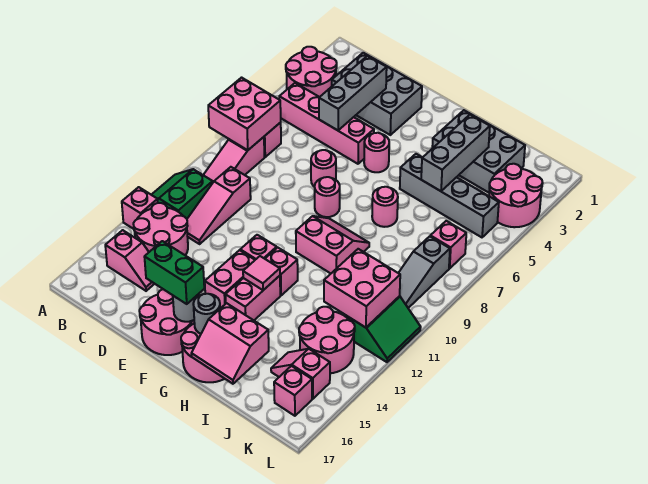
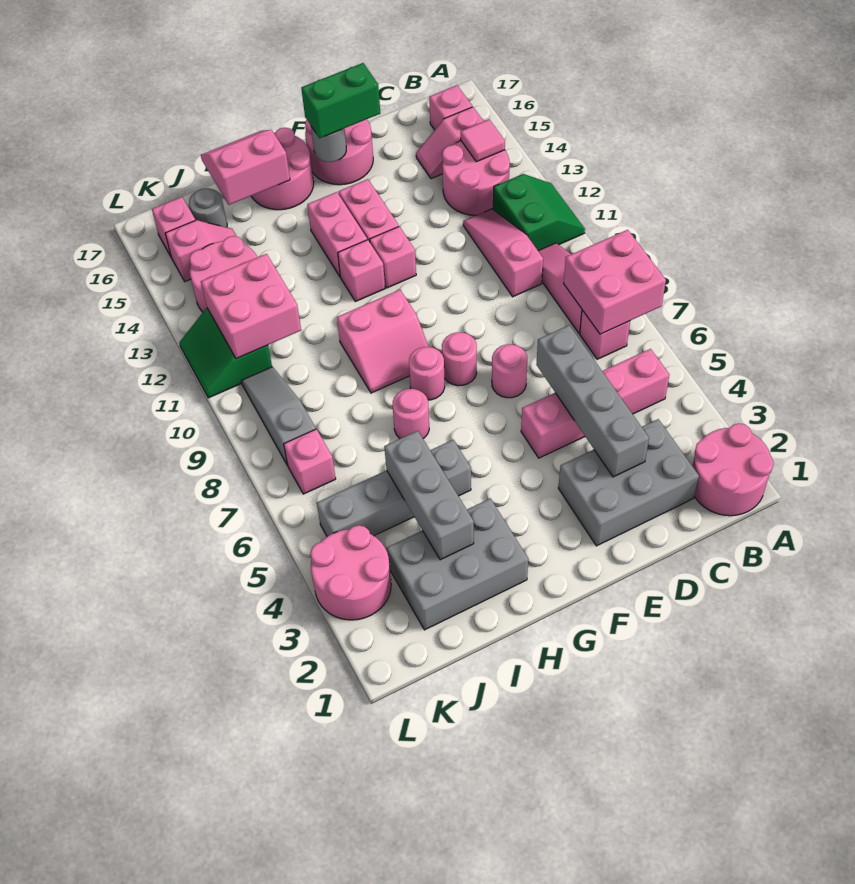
pink round brick A3:B4 level 1 -> pink round brick A1:B2 level 1
pink brick A13 level 1 -> pink brick B16 level 1
grey brick D3:D5 level 2 -> grey brick D3:D6 level 2
pink round brick F5 level 1 -> pink round brick G8 level 1
pink tile G13 level 2 -> pink tile B14 level 2
grey round brick G16 level 2 -> grey round brick J16 level 1

